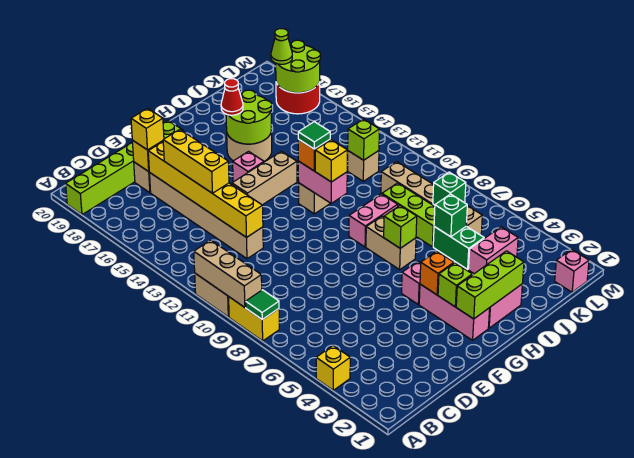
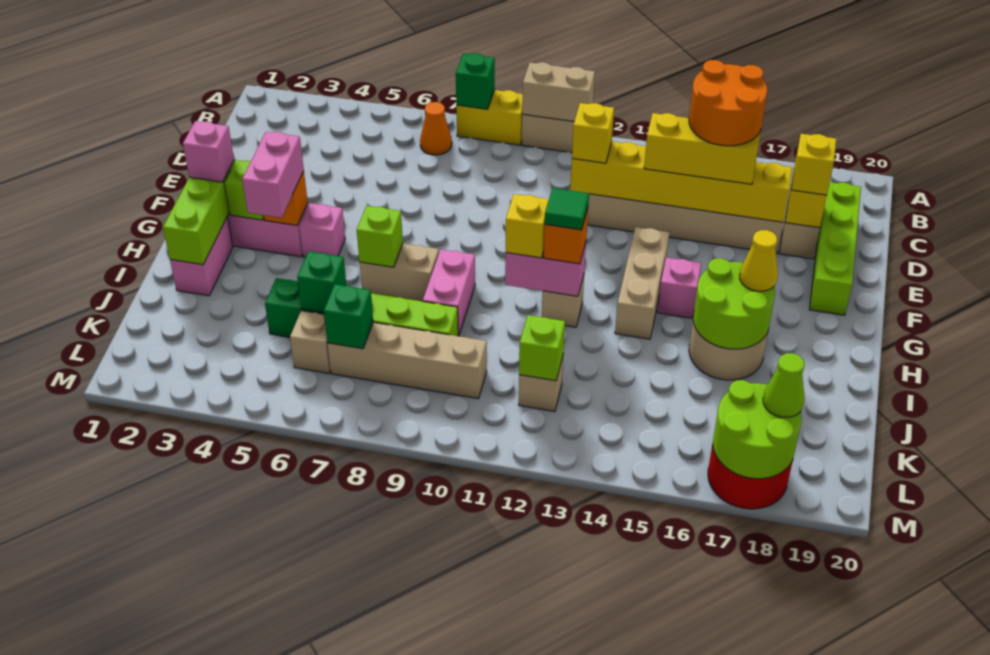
yellow brick A4 level 1 -> yellow brick D12 level 3
green tile A8 level 2 -> green brick A8 level 2
tan brick A9:A11 level 2 -> tan brick A10:A11 level 2
lime brick A19:F19 level 1 -> lime brick C19:F19 level 1
none -> orange cone B7 level 1
none -> orange round brick C15:D16 level 4
red cone H17 level 3 -> yellow cone H17 level 3
pink brick J4:K4 level 1 -> pink brick G4:H4 level 3
pink brick L1 level 1 -> pink brick G2 level 3

